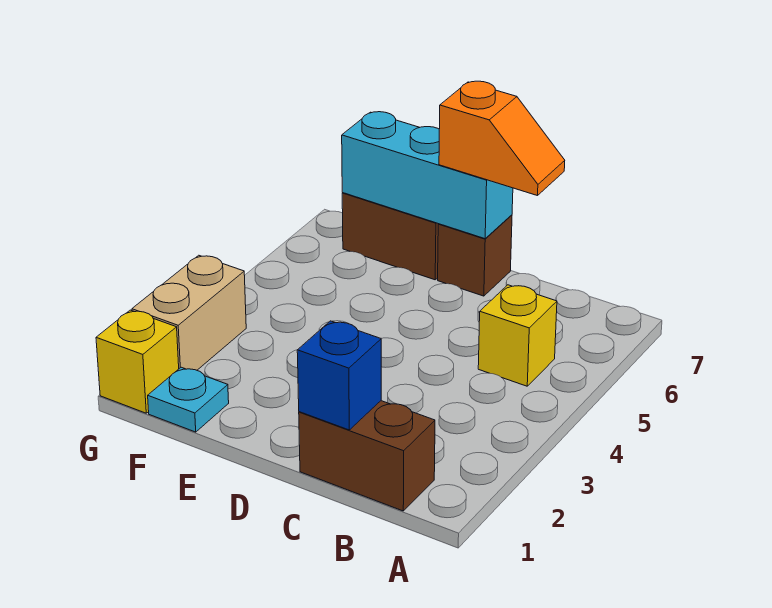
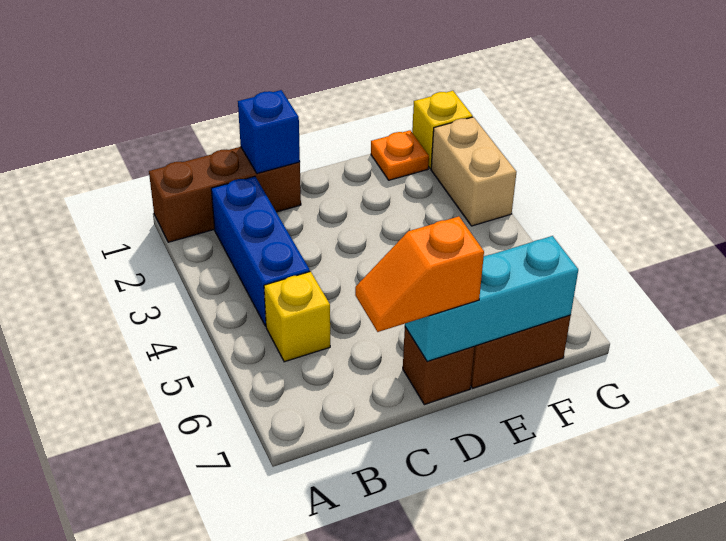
brown brick B1:C1 level 1 -> brown brick A1:C1 level 1
none -> blue brick B2:B4 level 1
cyan plate F1 level 1 -> orange plate F1 level 1

